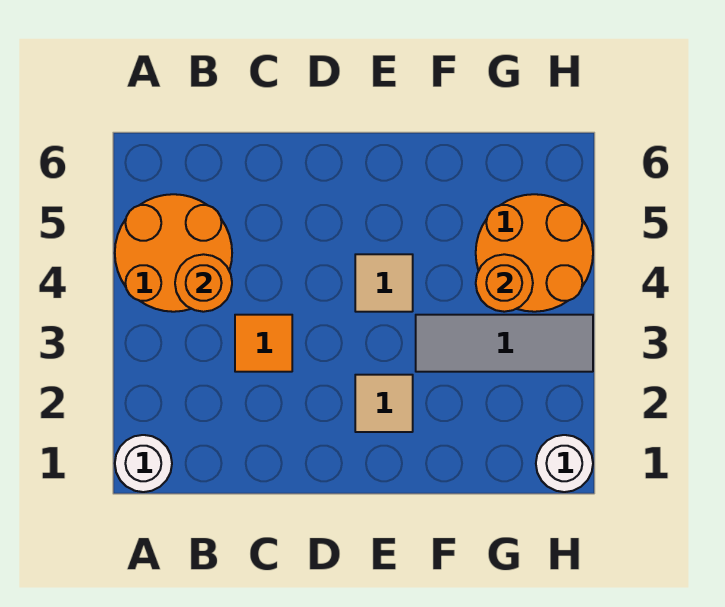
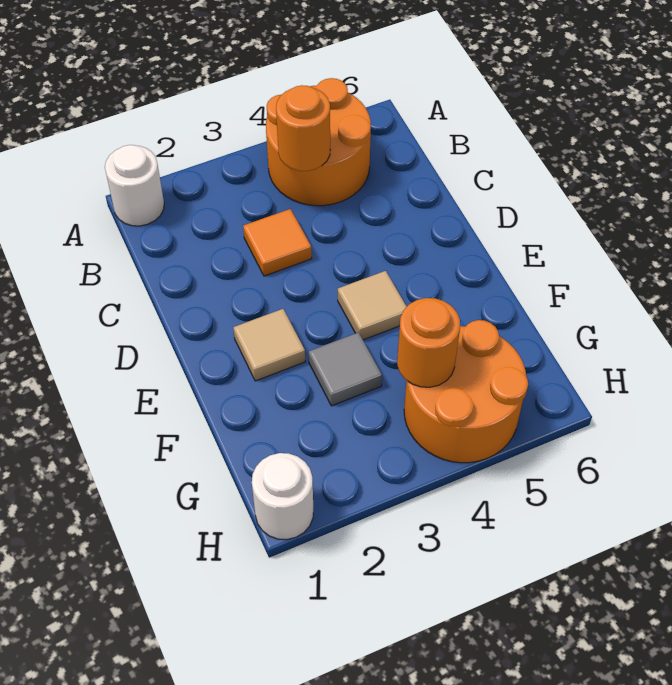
grey tile F3:H3 level 1 -> grey tile F3 level 1

